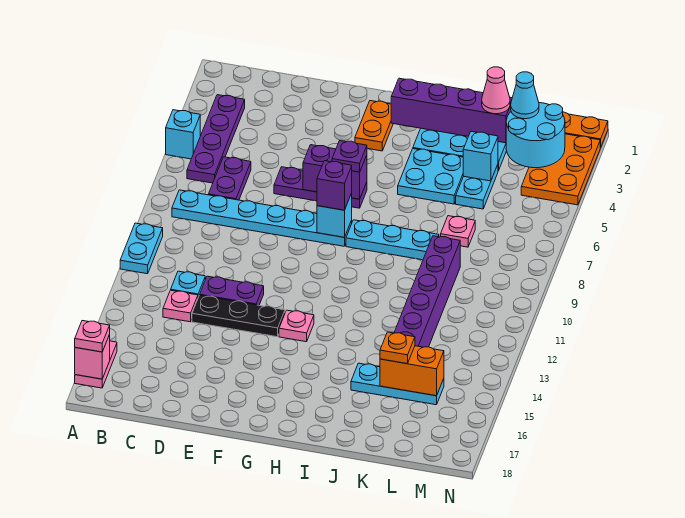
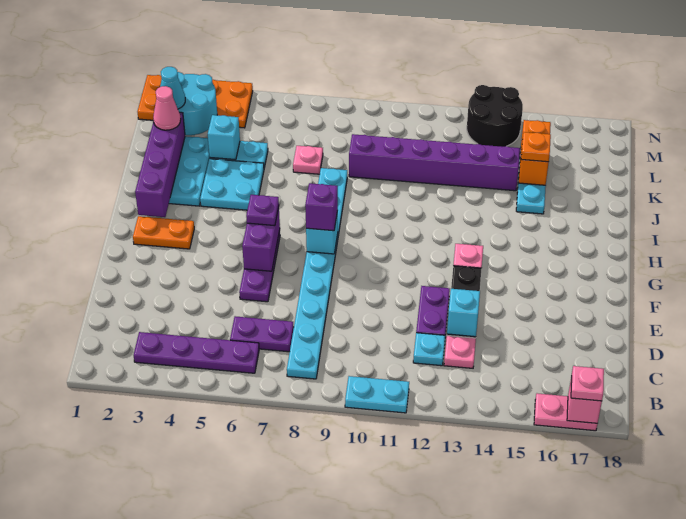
cyan brick A5 level 1 -> cyan brick D13 level 2
none -> black round brick M13:N14 level 1

